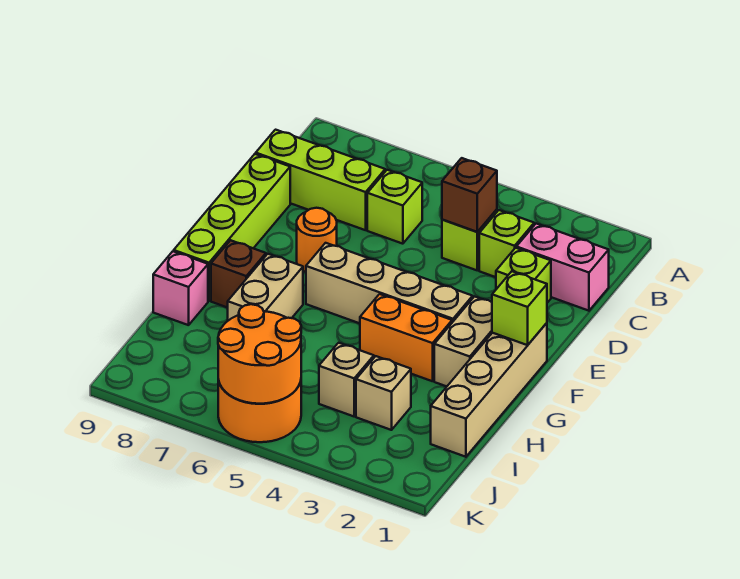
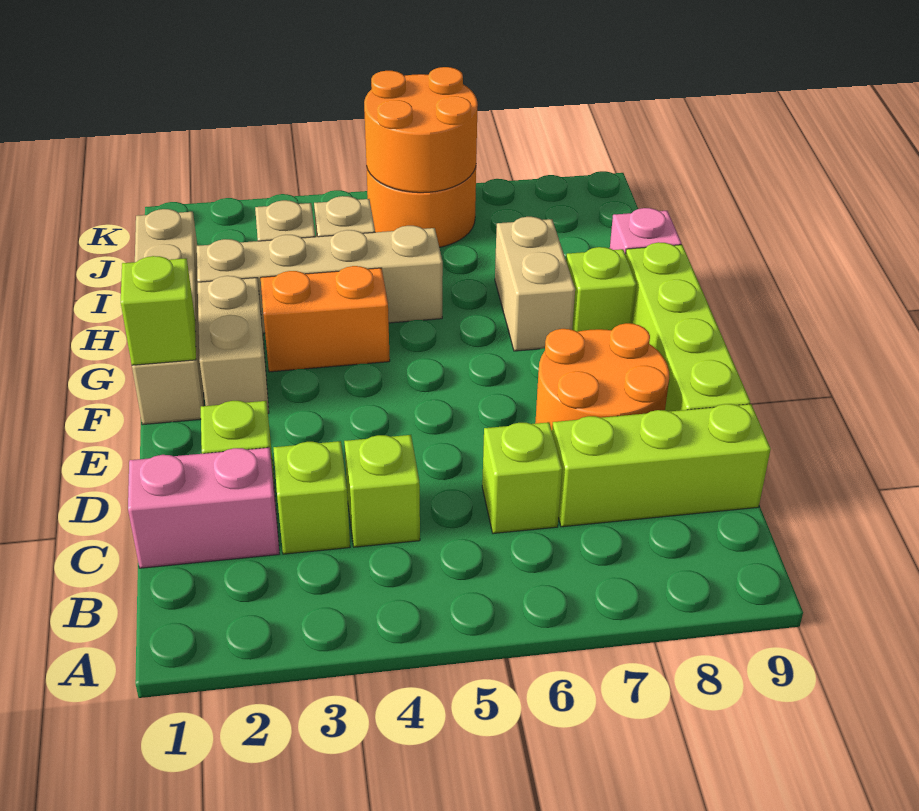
brown brick C4 level 2 -> none
orange round brick E7 level 1 -> orange round brick D7:E8 level 1
tan brick F3:F6 level 1 -> tan brick H2:H5 level 1
brown brick G8 level 1 -> lime brick G8 level 1

